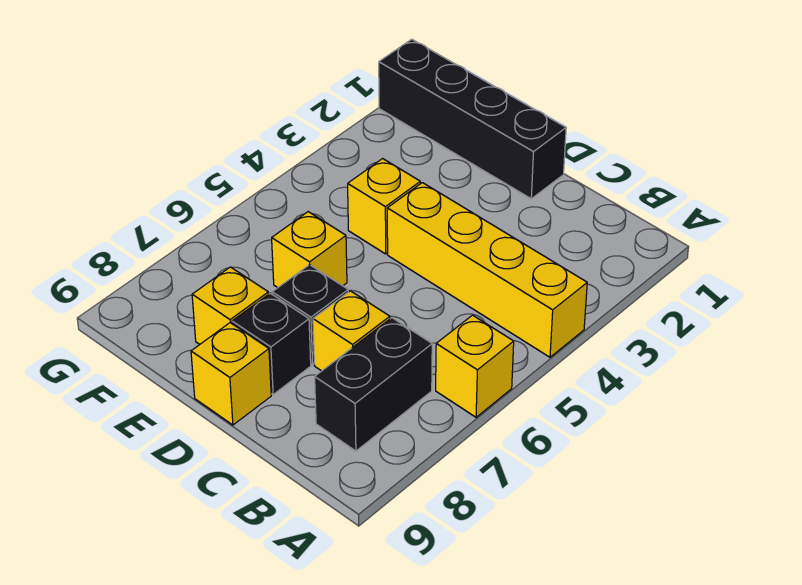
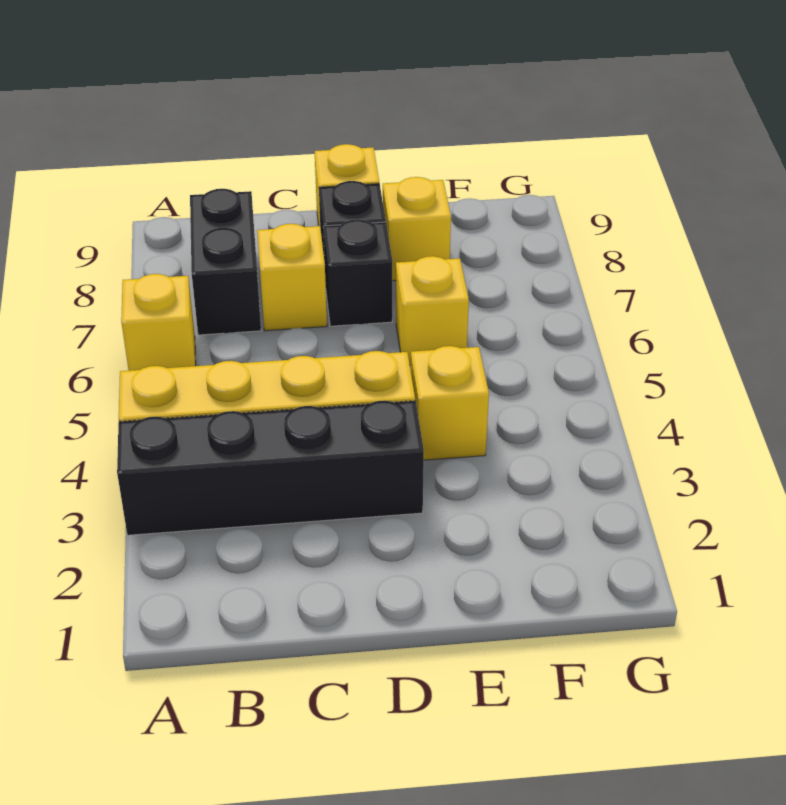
black brick D1:G1 level 1 -> black brick A3:D3 level 1

